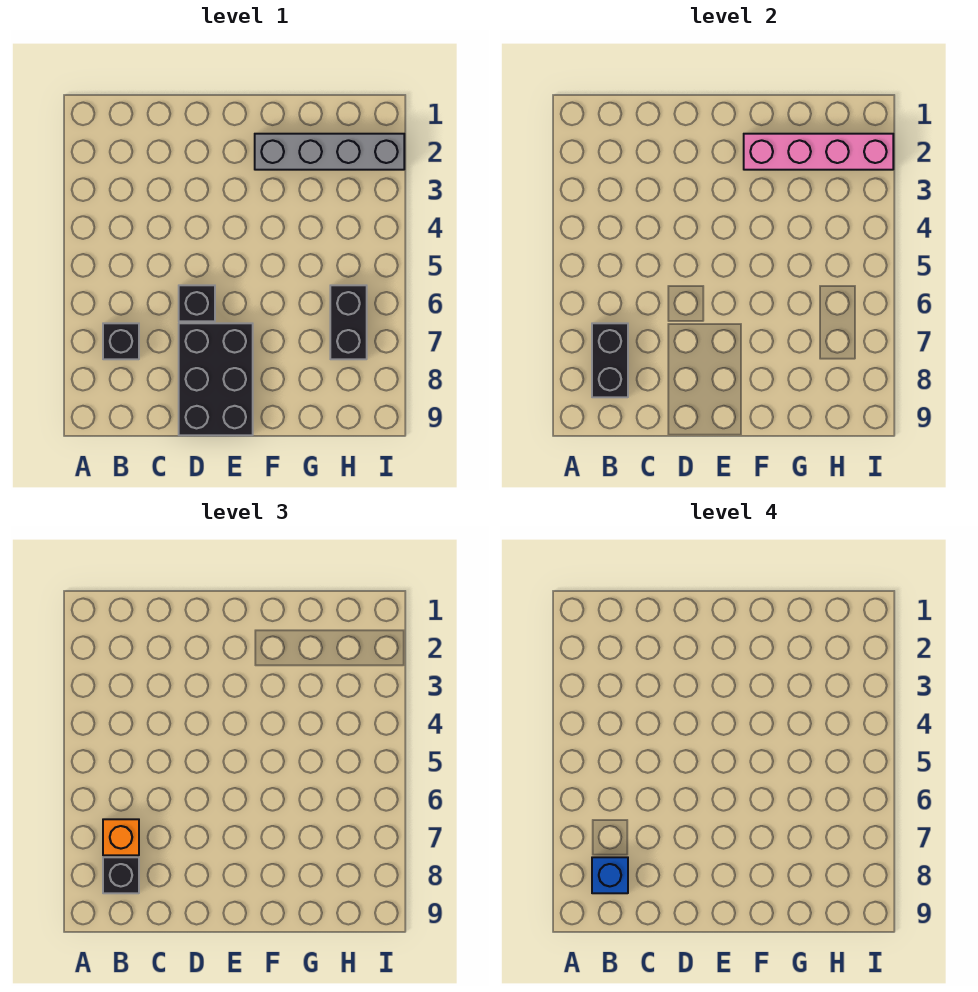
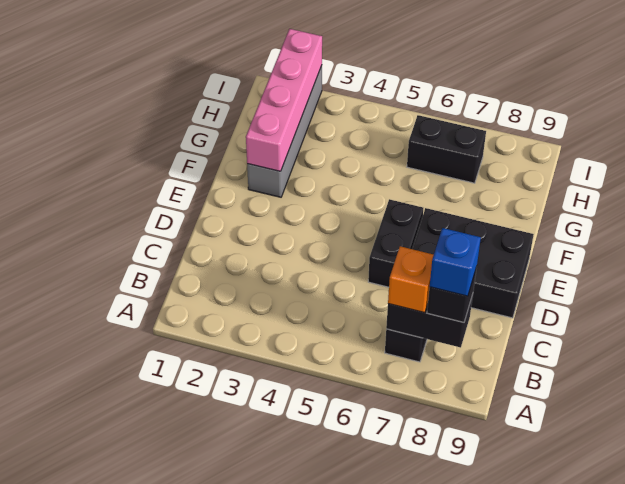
black brick D6 level 1 -> black brick D6:E6 level 1

